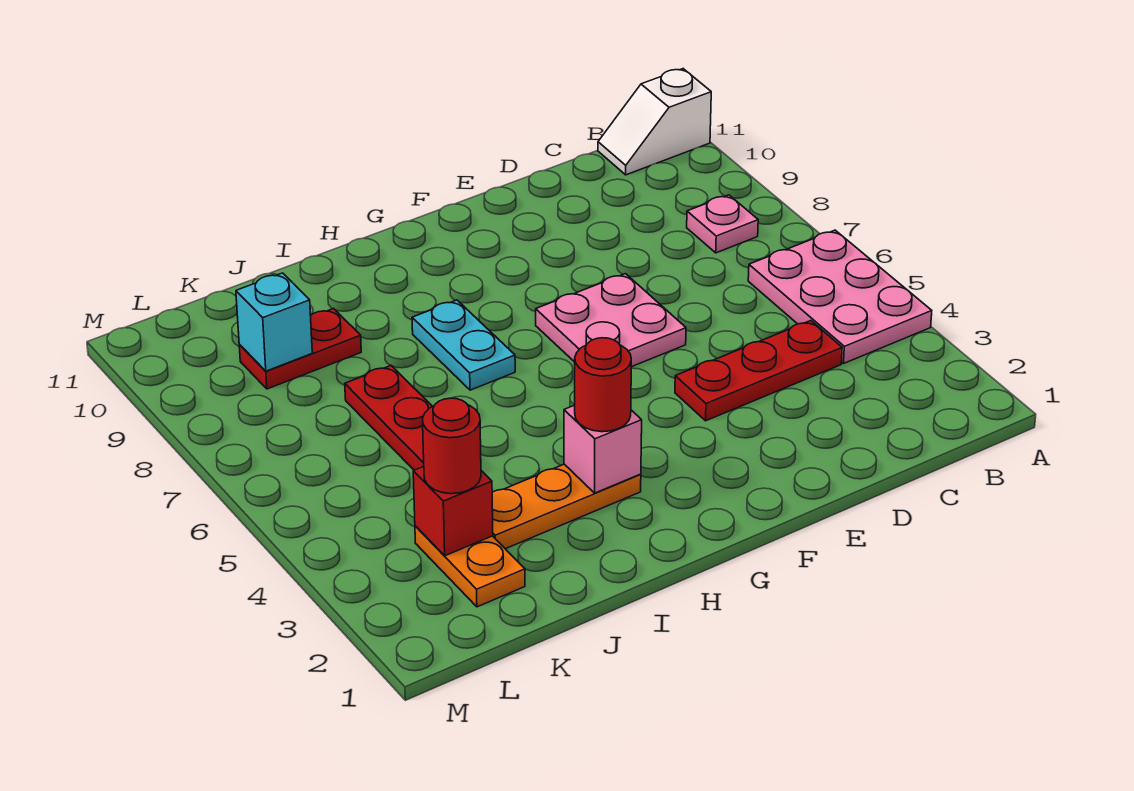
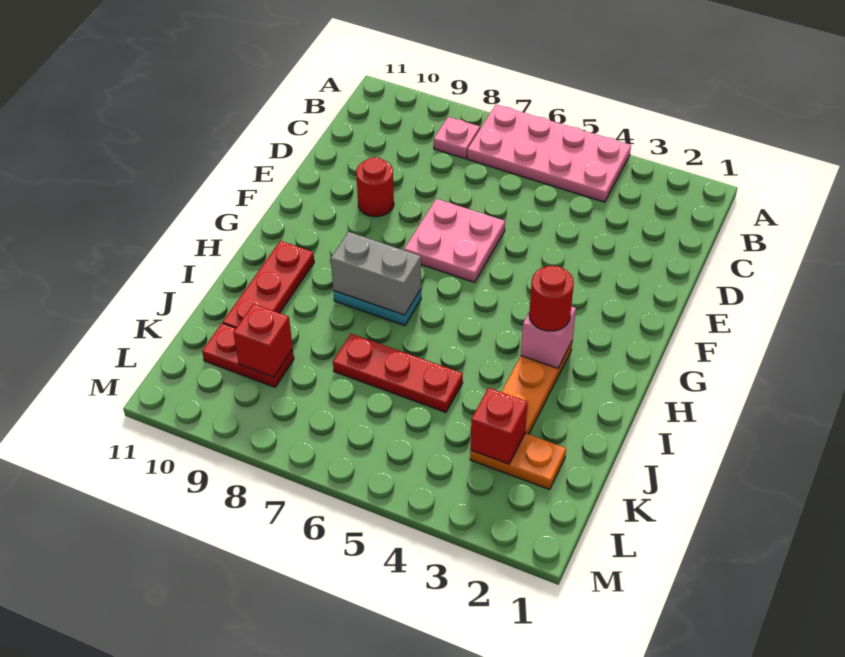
pink plate A4:B6 level 1 -> pink plate A4:B7 level 1
white slope A11:B11 level 1 top A -> none
red plate C4:E4 level 1 -> red plate H10:J10 level 1
none -> grey brick H7:H8 level 2
red plate J9:K9 level 1 -> red plate K9:K10 level 1
red round brick K3 level 3 -> red round brick E9 level 1
cyan brick K9 level 2 -> red brick K9 level 2

